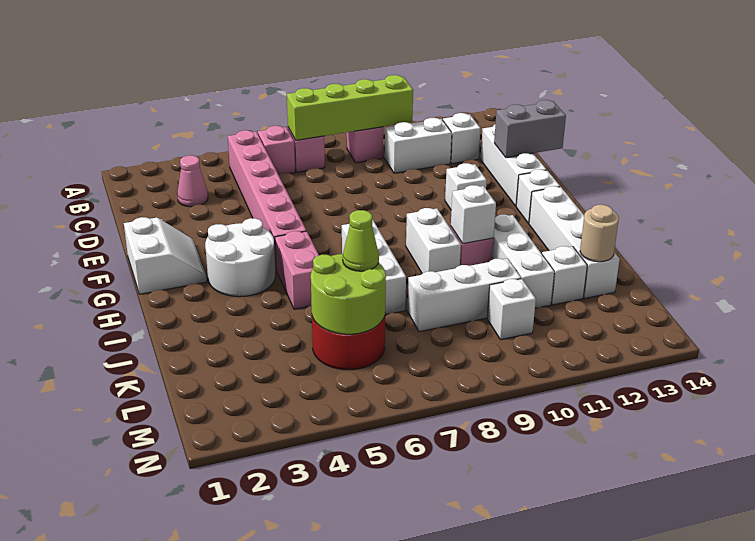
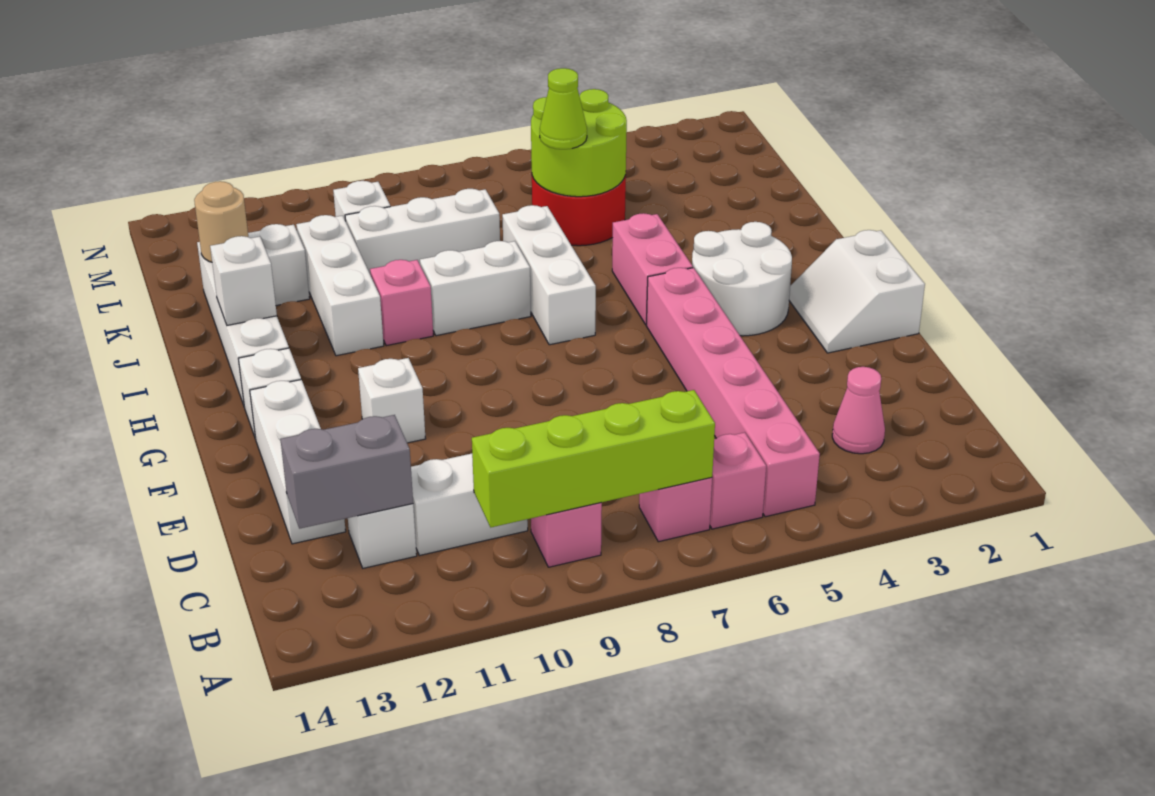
grey brick E13:E14 level 2 -> grey brick C12:C13 level 2
white brick H9:I9 level 1 -> white brick I8:I9 level 1
white brick I10 level 2 -> white brick I13 level 2

